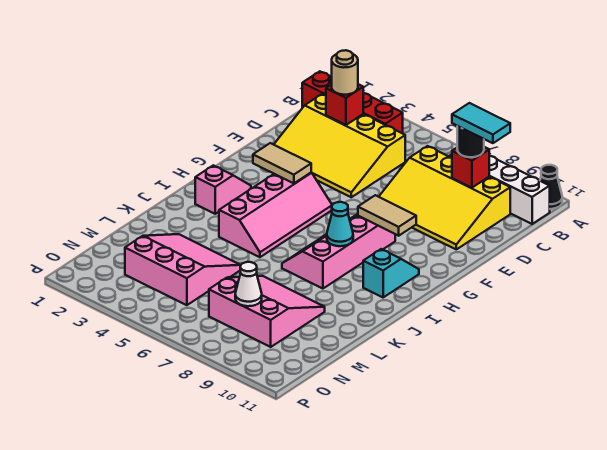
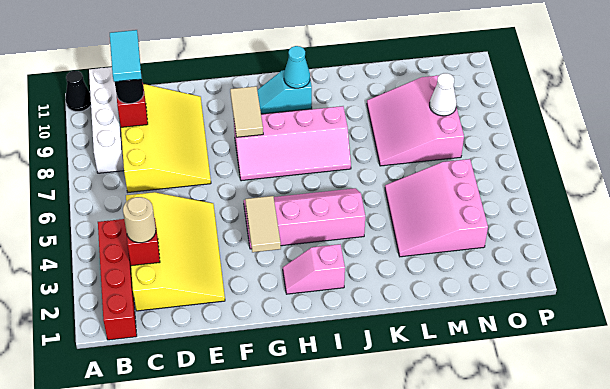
cyan cone I8 level 2 -> cyan cone I10 level 2

